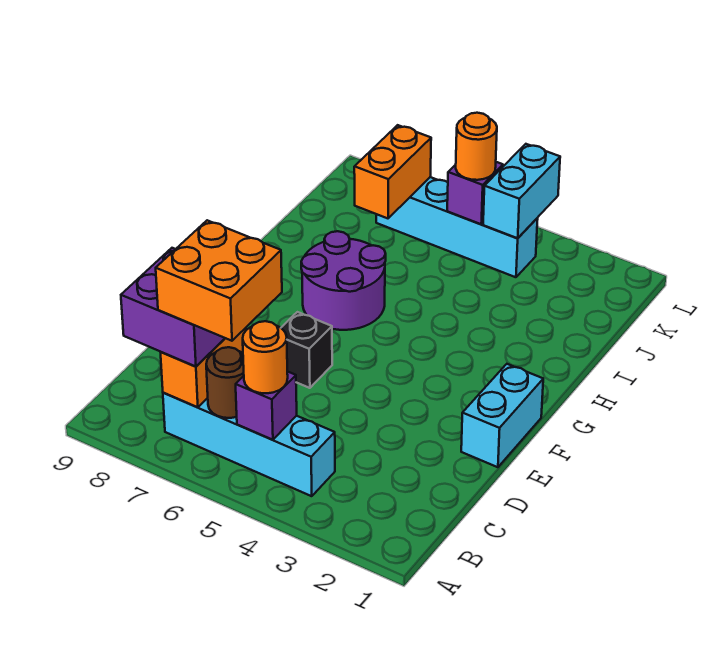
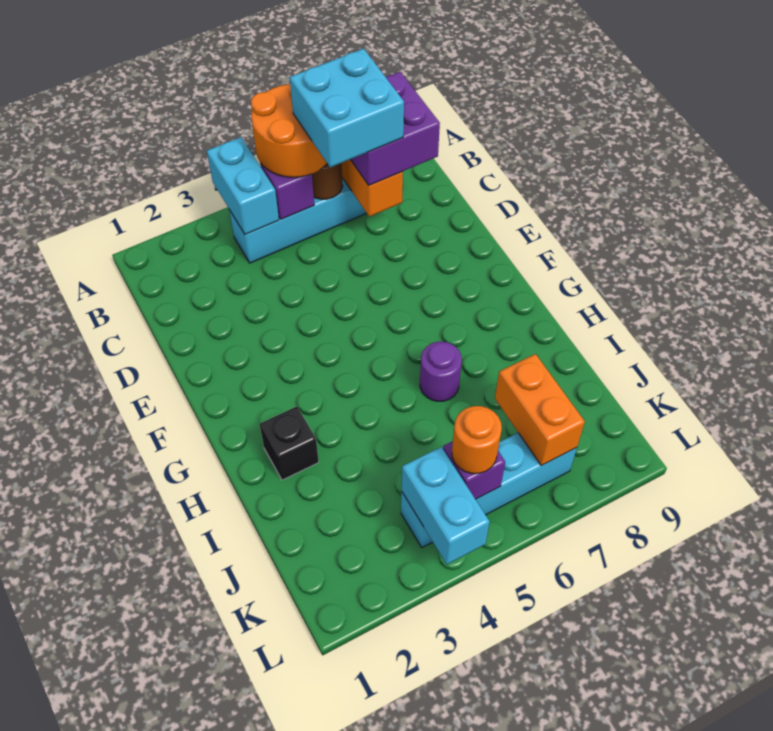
orange round brick B5 level 3 -> orange round brick A5:B6 level 3
orange brick B6:C7 level 4 -> cyan brick B6:C7 level 4
cyan brick E1:F1 level 1 -> cyan brick A4:B4 level 2
black brick E6 level 1 -> black brick H2 level 1
purple round brick G6:H7 level 1 -> purple round brick H6 level 1

